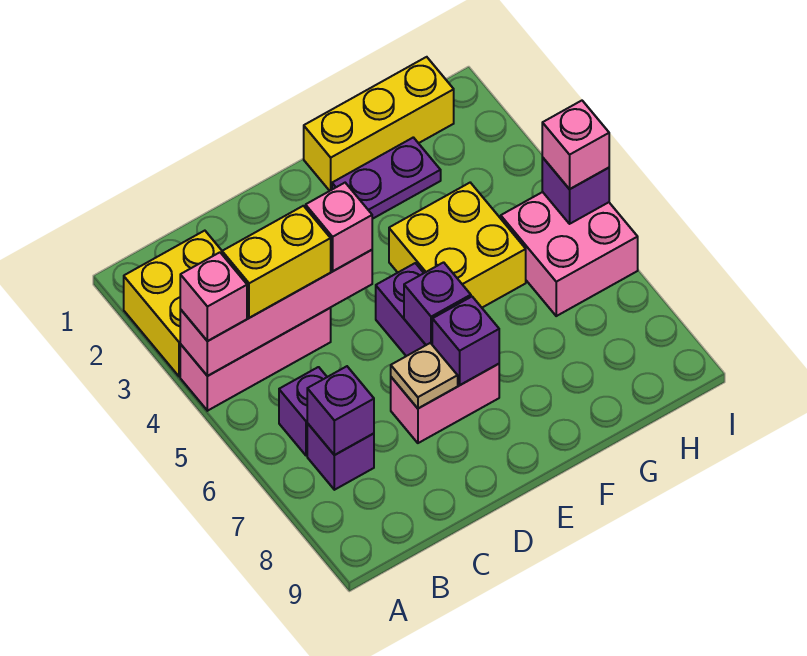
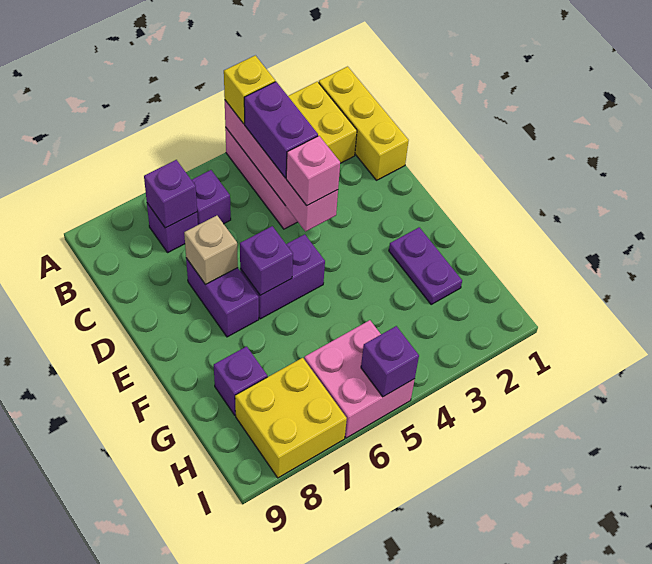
pink brick A4 level 3 -> yellow brick A4 level 3
yellow brick B4:C4 level 3 -> purple brick B4:C4 level 3
pink brick D7:E7 level 1 -> purple brick D7:E7 level 1
tan plate D7 level 2 -> tan brick D7 level 2
purple brick E7 level 2 -> purple brick G8 level 1
yellow brick F1:H1 level 1 -> yellow brick A1:C1 level 1
yellow brick F4:G5 level 1 -> yellow brick H7:I8 level 1
pink brick I5 level 3 -> none

